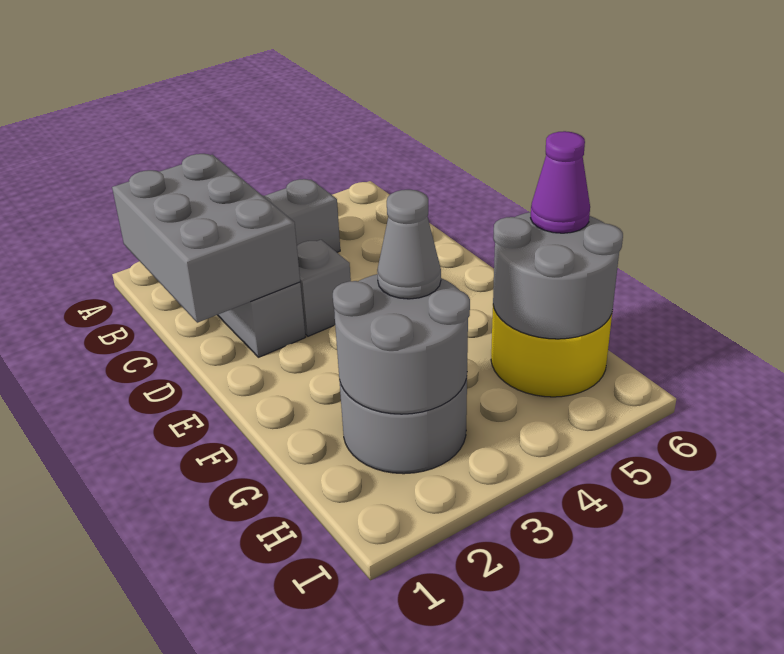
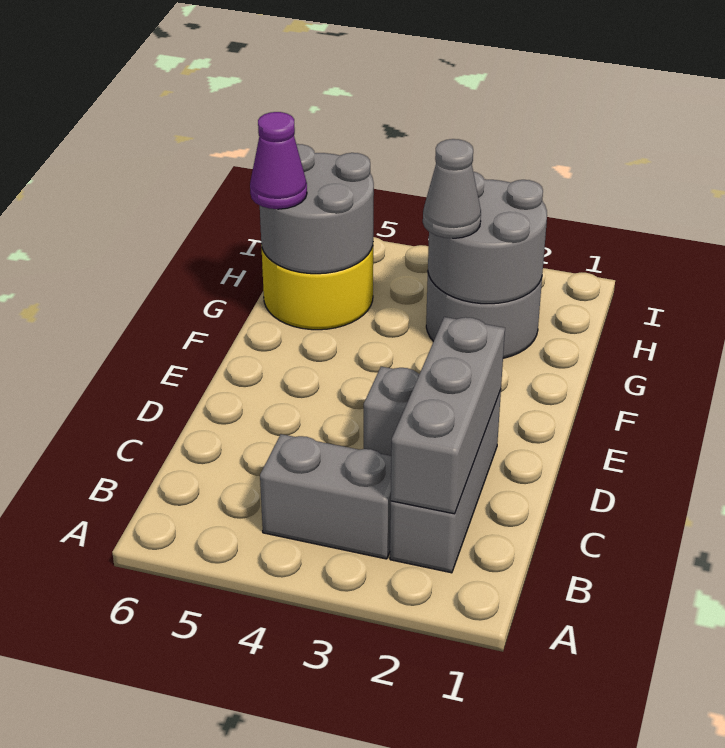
grey brick B1:D2 level 2 -> grey brick B2:D2 level 2

